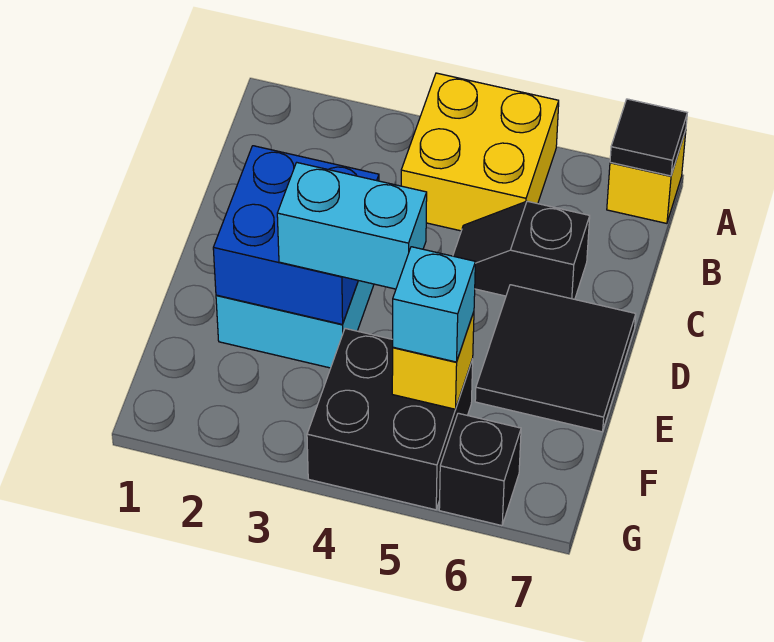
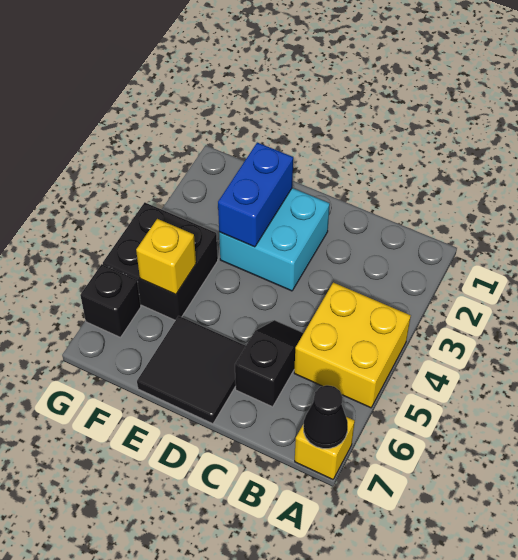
black tile A7 level 2 -> black cone A7 level 2
blue brick D2:E3 level 2 -> blue brick E2:E3 level 2
cyan brick E3:E4 level 3 -> none
cyan brick F5 level 3 -> none

